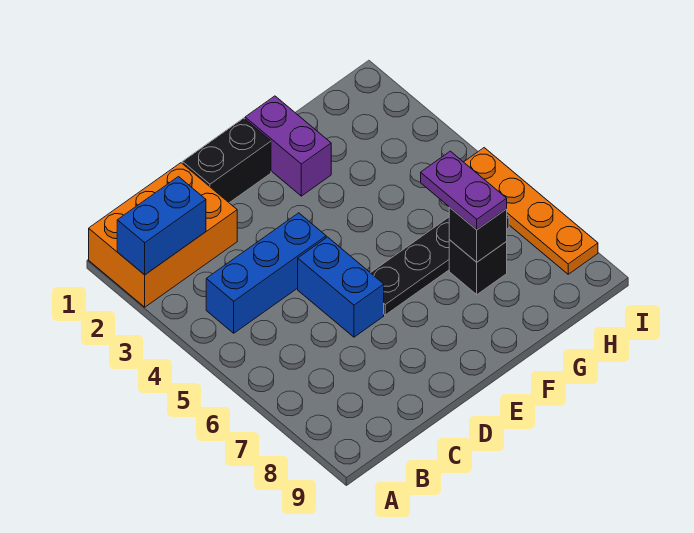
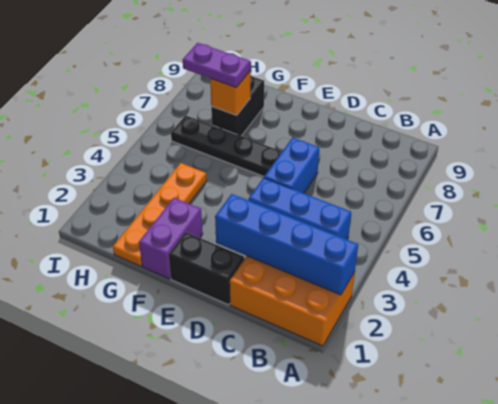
blue brick A2:B2 level 2 -> blue brick A2:D2 level 2
purple plate G6:G7 level 3 -> purple plate G7:H7 level 3
black brick G7 level 1 -> black brick G7:G8 level 1
black brick G7 level 2 -> orange brick G7 level 2
orange plate I5:I8 level 1 -> orange plate G1:G4 level 1

